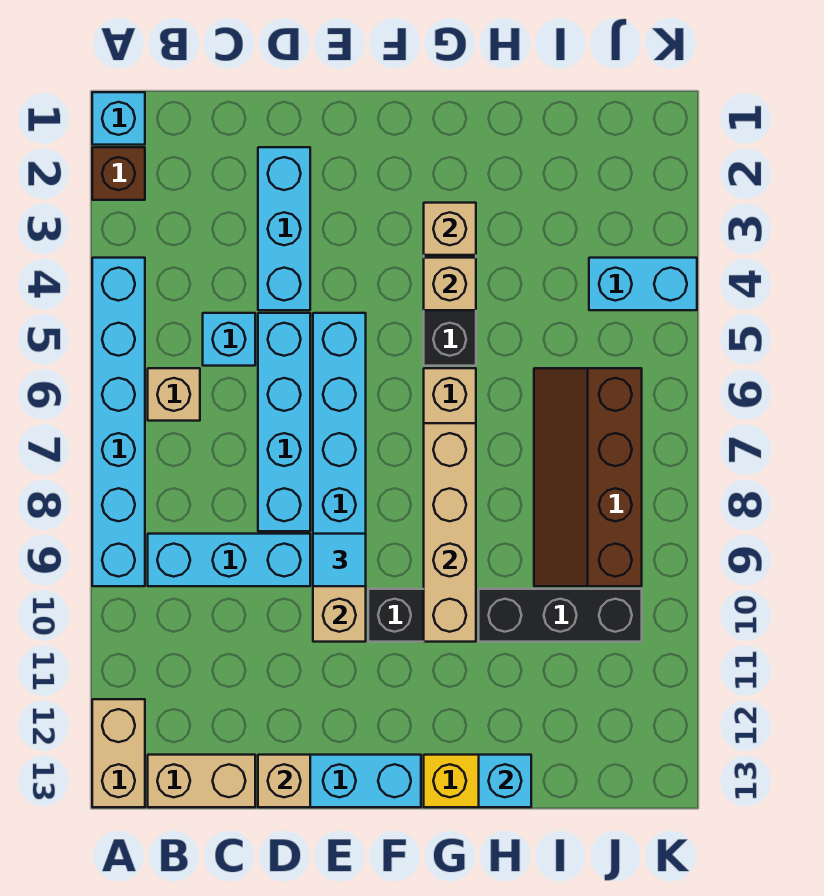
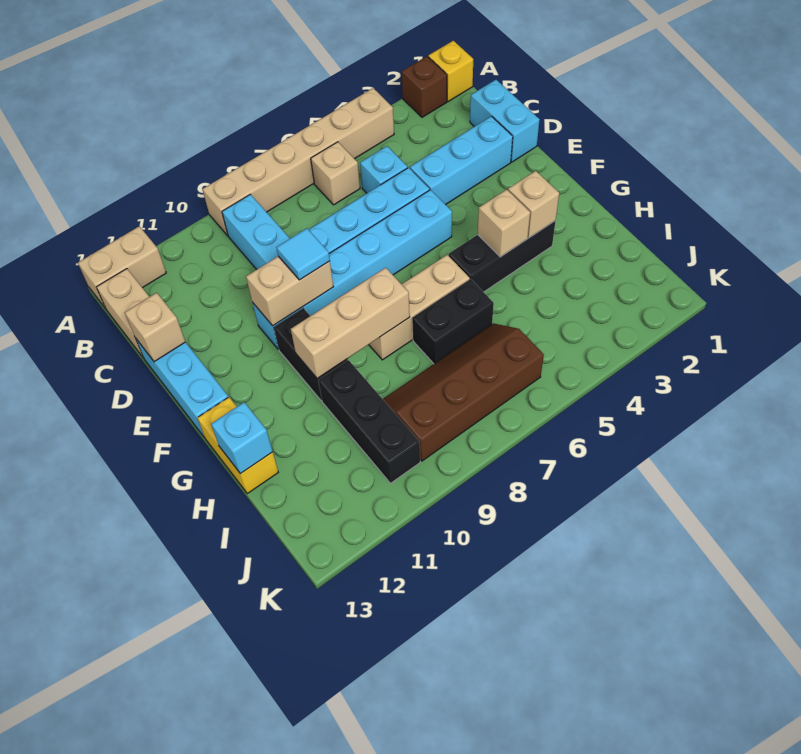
cyan brick A1 level 1 -> yellow brick A1 level 1
cyan brick A4:A9 level 1 -> tan brick A4:A9 level 1
tan brick G7:G10 level 2 -> tan brick G8:G10 level 2
none -> black brick H6:H7 level 1
cyan brick J4:K4 level 1 -> cyan brick C1:D1 level 1

